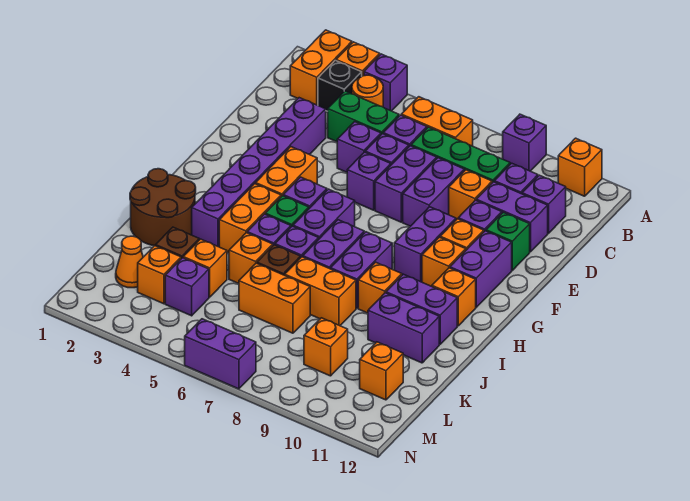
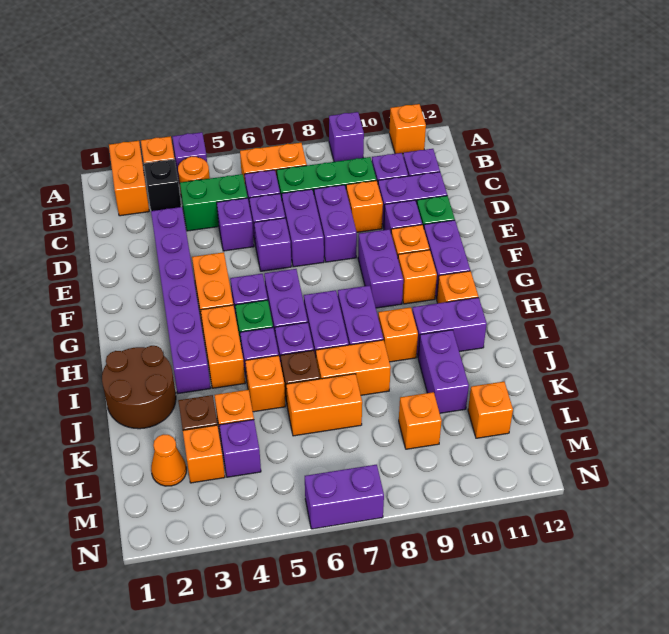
purple brick J10:J11 level 1 -> purple brick J10:K10 level 1

